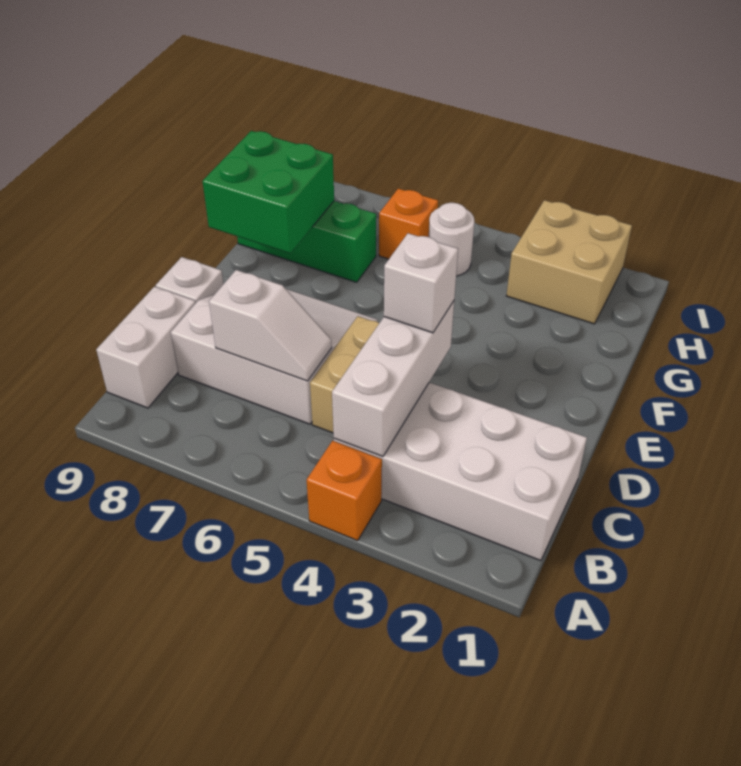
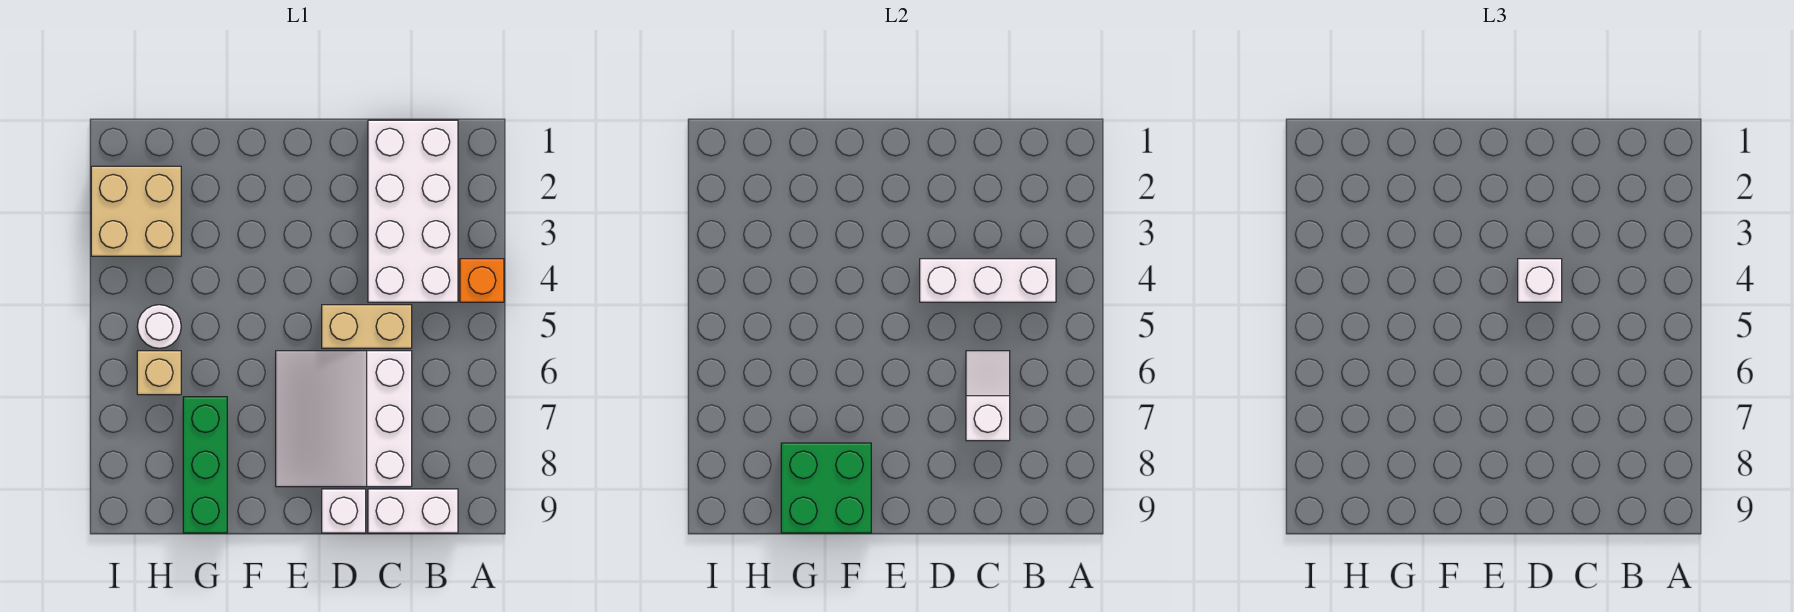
orange brick H6 level 1 -> tan brick H6 level 1

